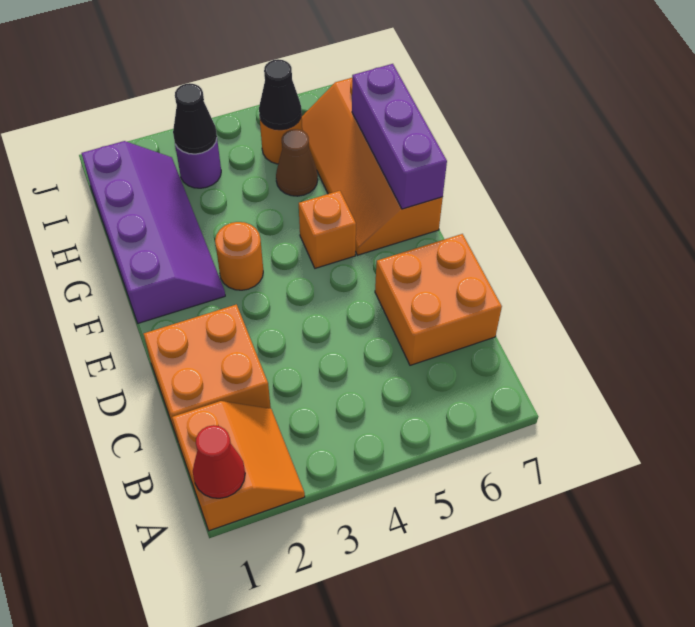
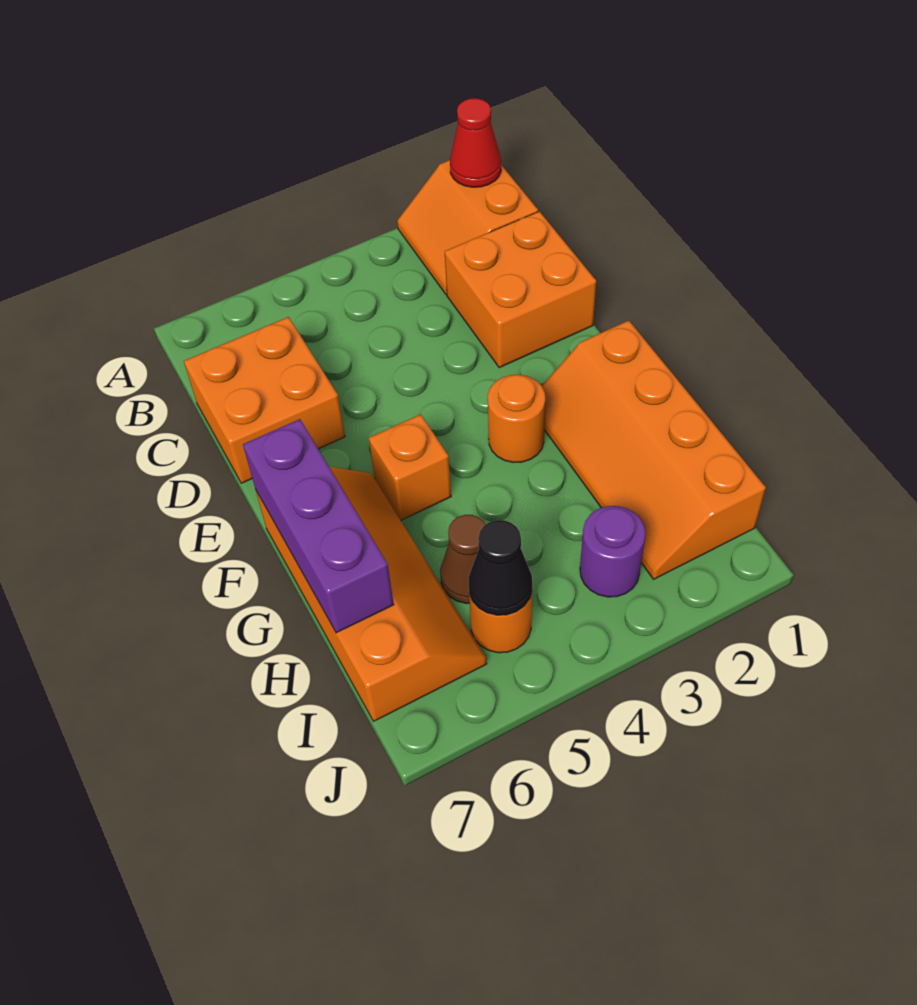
purple slope F1:I2 level 1 top 1 -> orange slope F1:I2 level 1 top 1
black cone I3 level 2 -> none

